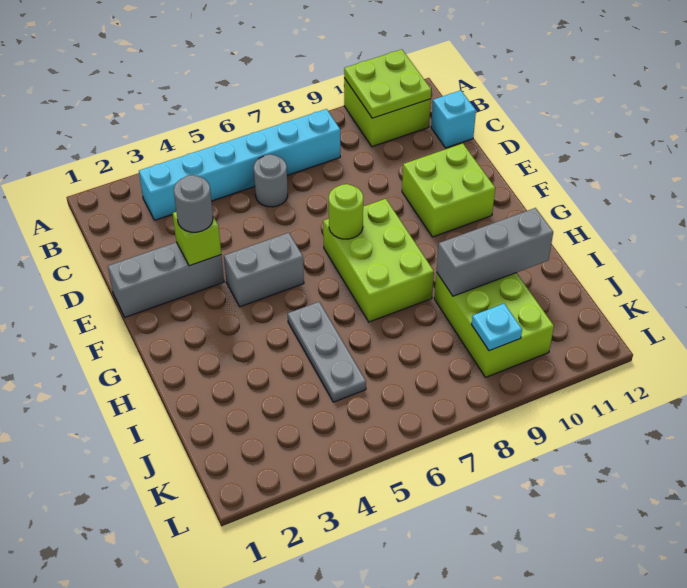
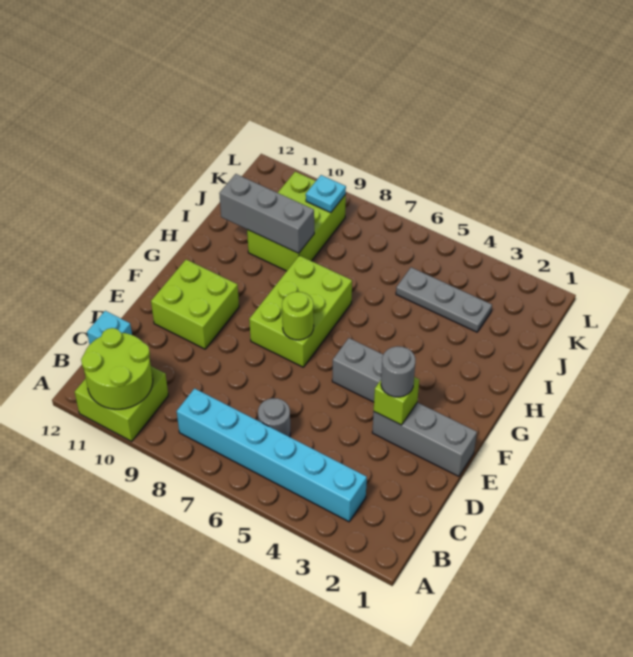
lime plate A10:B11 level 2 -> lime round brick A10:B11 level 2
grey plate H5:J5 level 1 -> grey plate J3:J5 level 1

